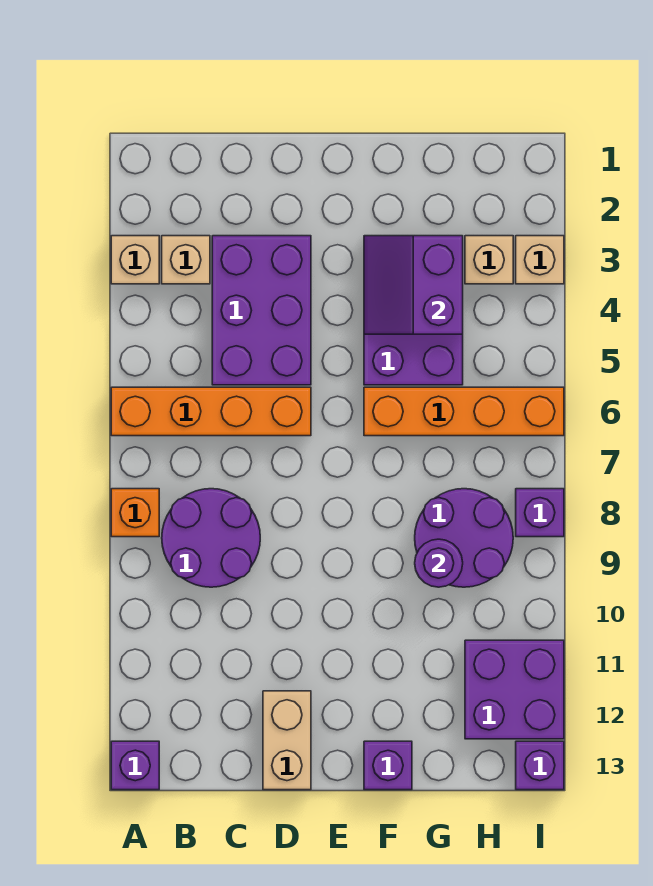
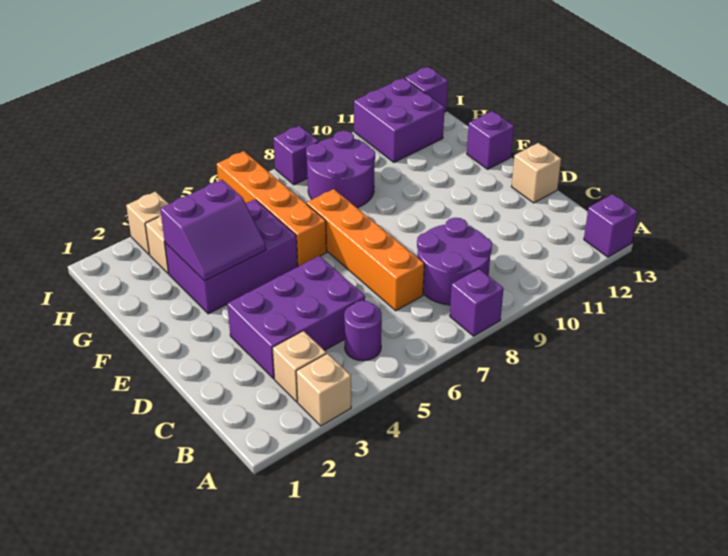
orange brick A6:D6 level 1 -> orange brick C7:F7 level 1
orange brick A8 level 1 -> purple brick A8 level 1
tan brick D12:D13 level 1 -> tan brick D13 level 1
purple round brick G9 level 2 -> purple round brick B5 level 1

